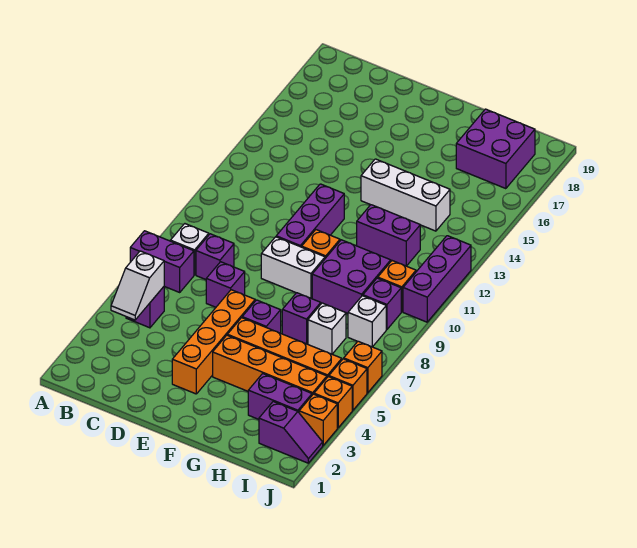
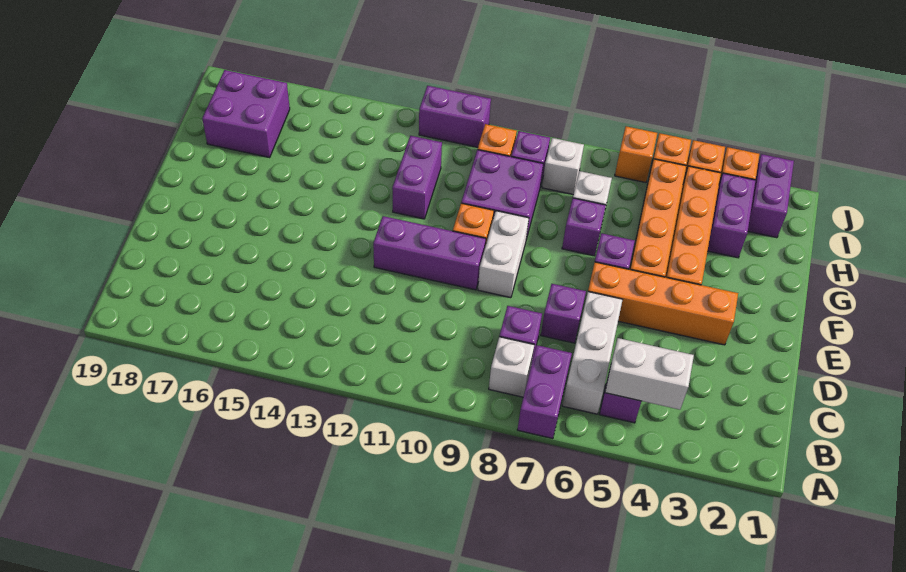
white slope B4:B5 level 2 top 5 -> white brick B4:B5 level 2
white brick F14:H14 level 1 -> white brick B6:D6 level 1
purple slope I2:J2 level 1 top I -> purple brick I2:J2 level 1
purple brick J10:J12 level 1 -> purple brick J11:J12 level 1

